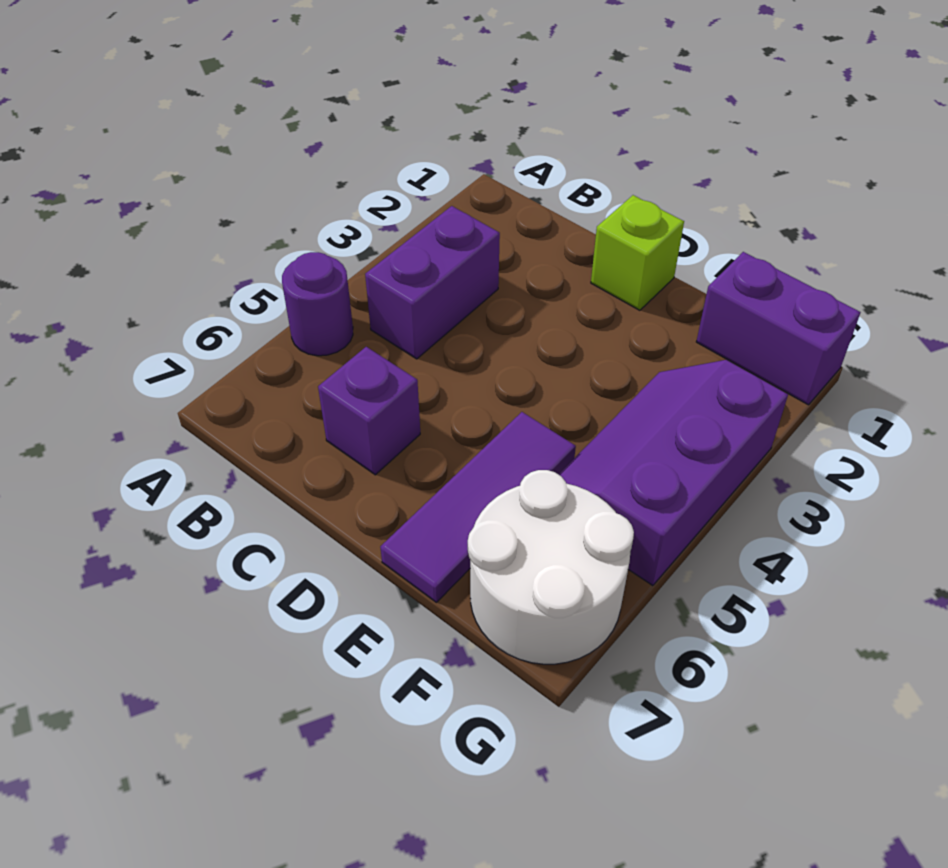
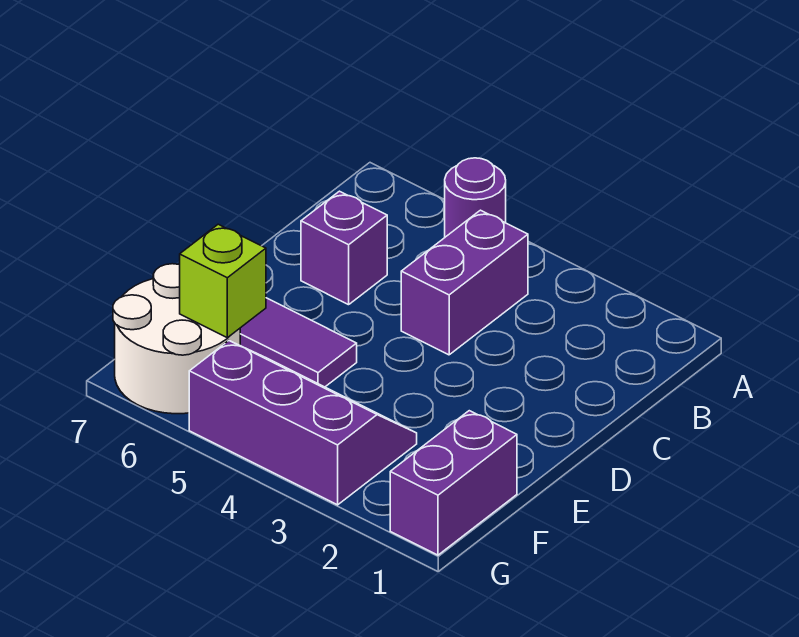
purple brick B3:B4 level 1 -> purple brick B4:C4 level 1
lime brick D1 level 1 -> lime brick F6 level 2

